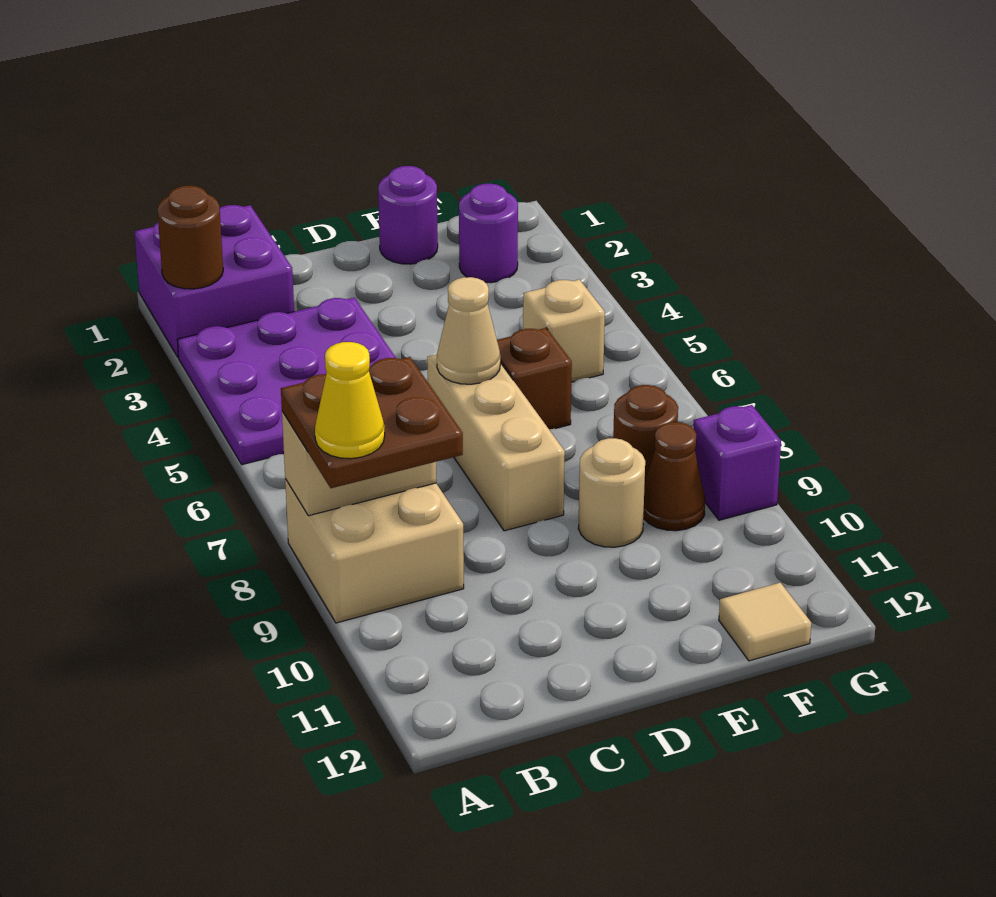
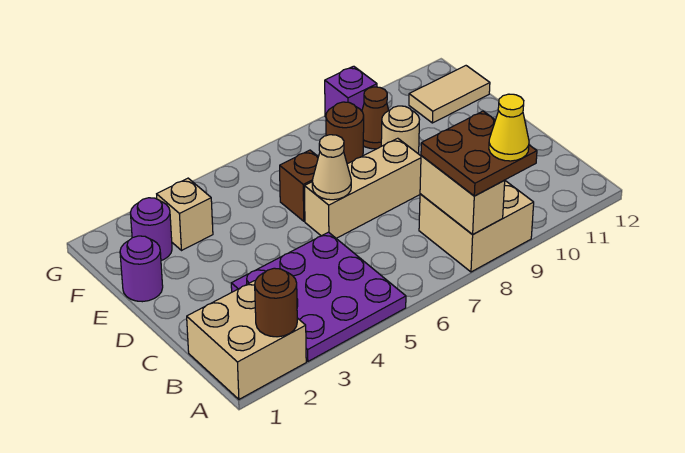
purple brick A1:B2 level 1 -> tan brick A1:B2 level 1
tan brick F5 level 1 -> tan brick F3 level 1
tan tile F12 level 1 -> tan tile F11:F12 level 1

